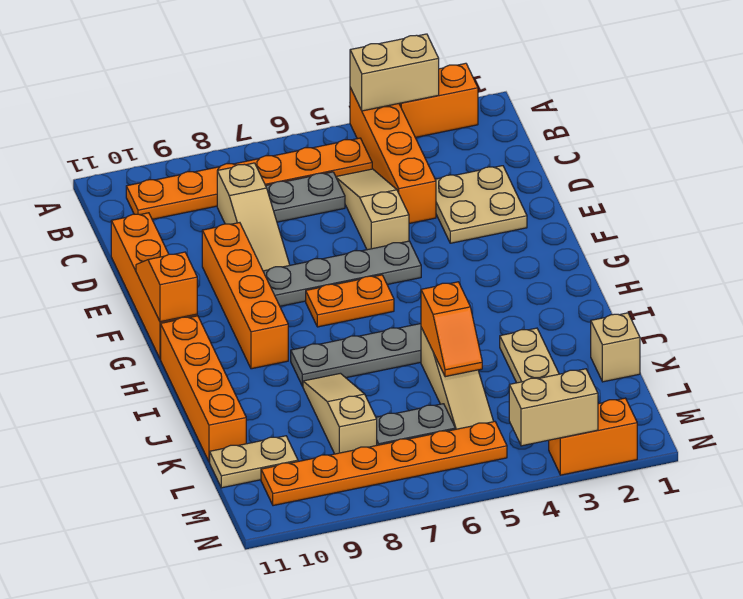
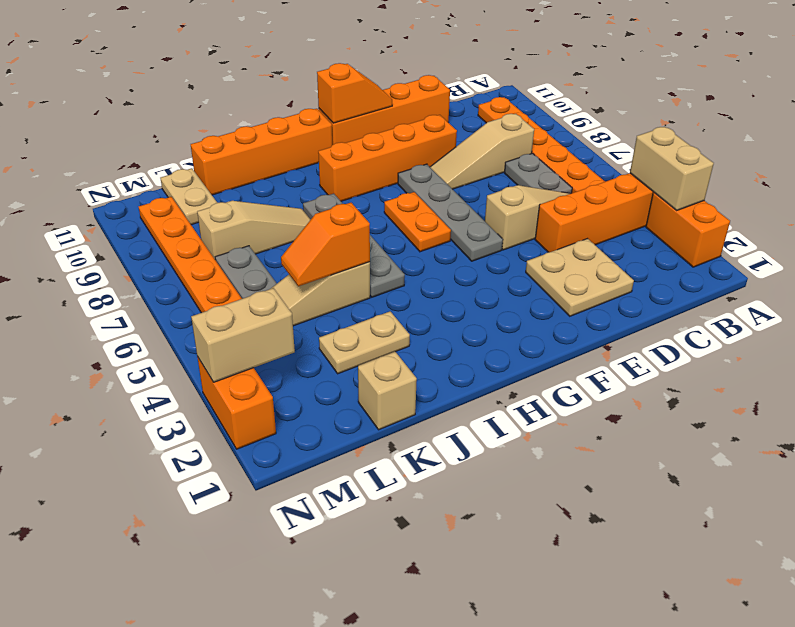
tan brick N3:N4 level 2 -> tan brick M3:N3 level 2

